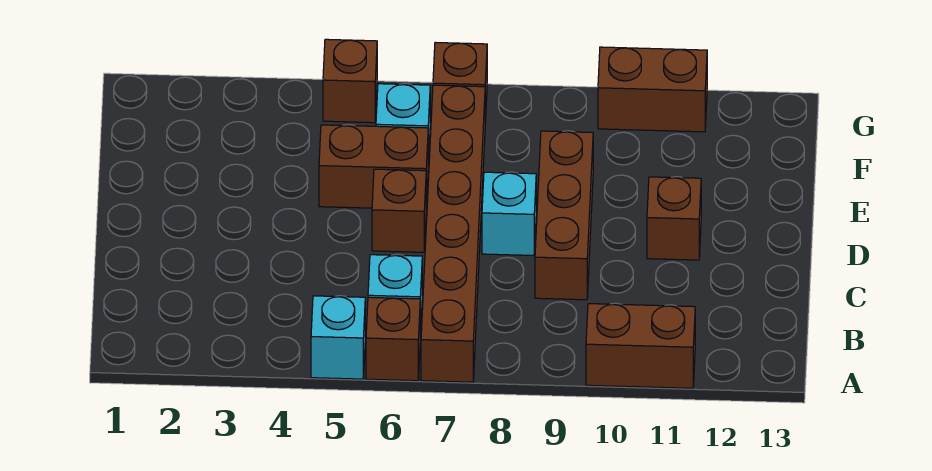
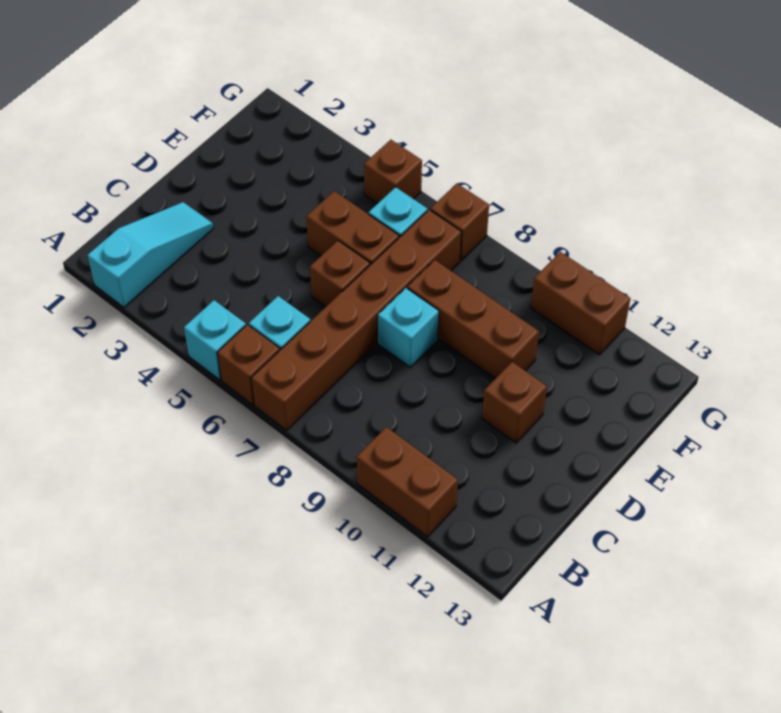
none -> cyan slope A2:C2 level 1 top A
brown brick C9:E9 level 1 -> brown brick E8:E10 level 1

